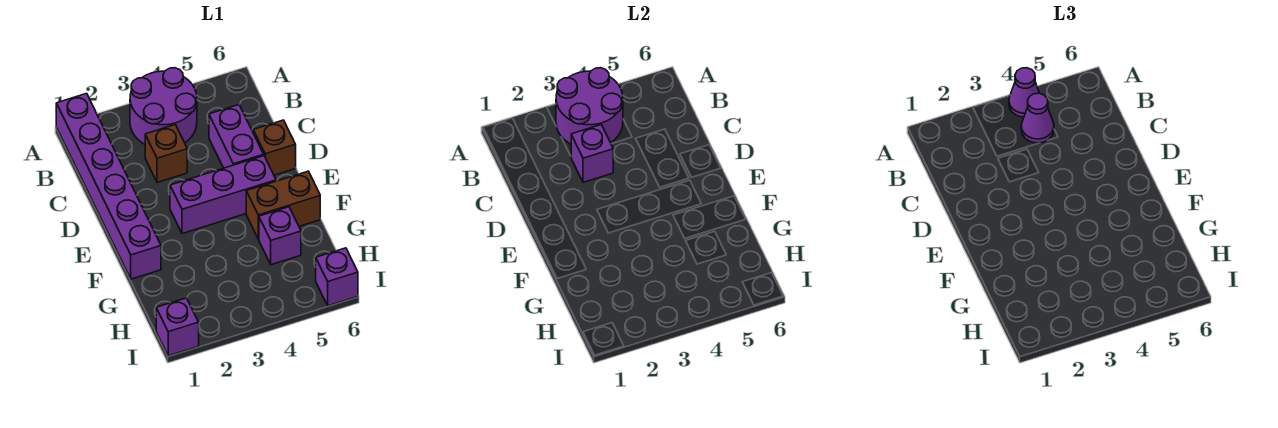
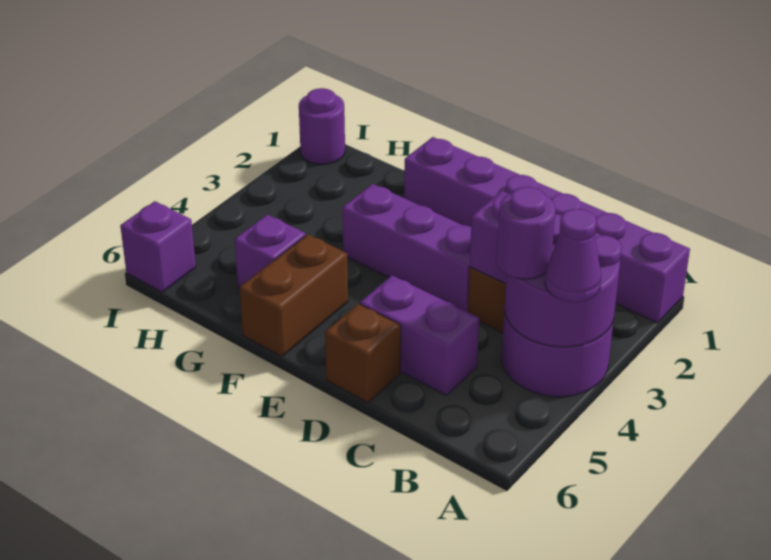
purple cone B4 level 3 -> purple round brick B4 level 3
purple brick E3:E5 level 1 -> purple brick D3:F3 level 1
purple brick I1 level 1 -> purple round brick I1 level 1

